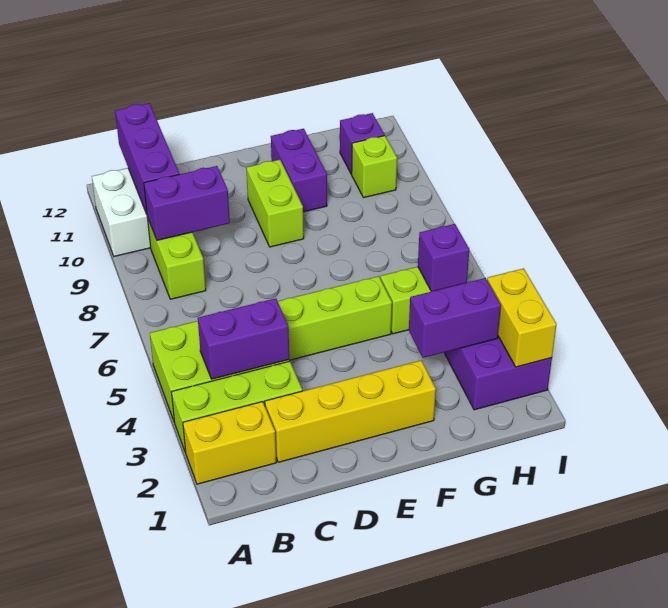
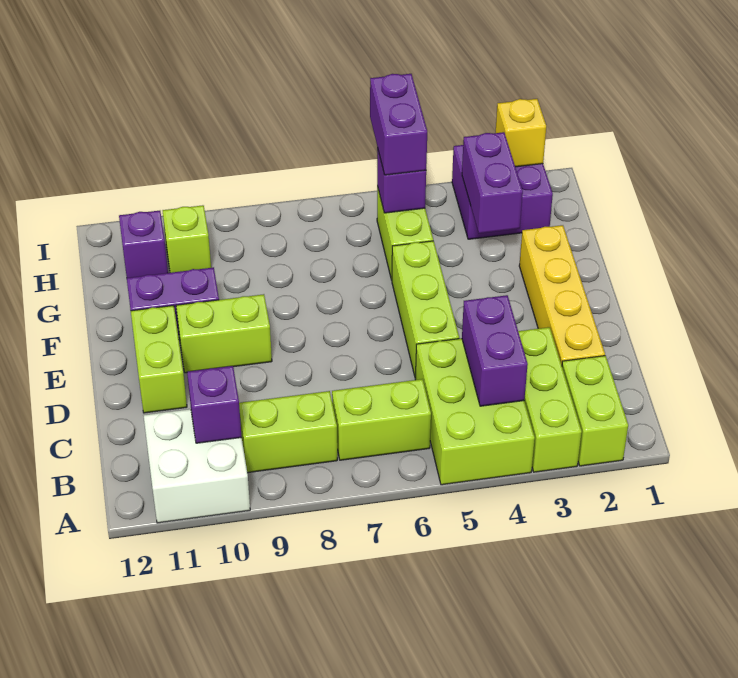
yellow brick A2:B2 level 1 -> lime brick A2:B2 level 1
none -> lime brick B6:B7 level 1
purple brick B9:C9 level 2 -> purple brick H5:I5 level 3
purple brick B10:B12 level 2 -> purple brick B10 level 2
none -> lime brick D11:E11 level 1
yellow brick I2:I3 level 2 -> yellow brick I2 level 2

